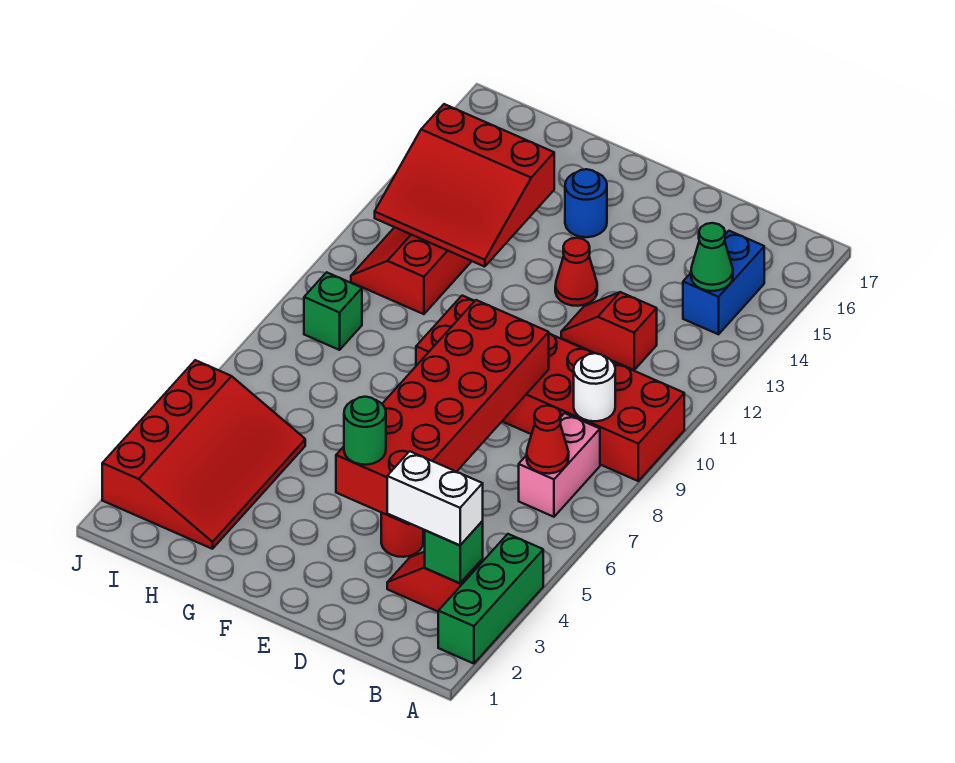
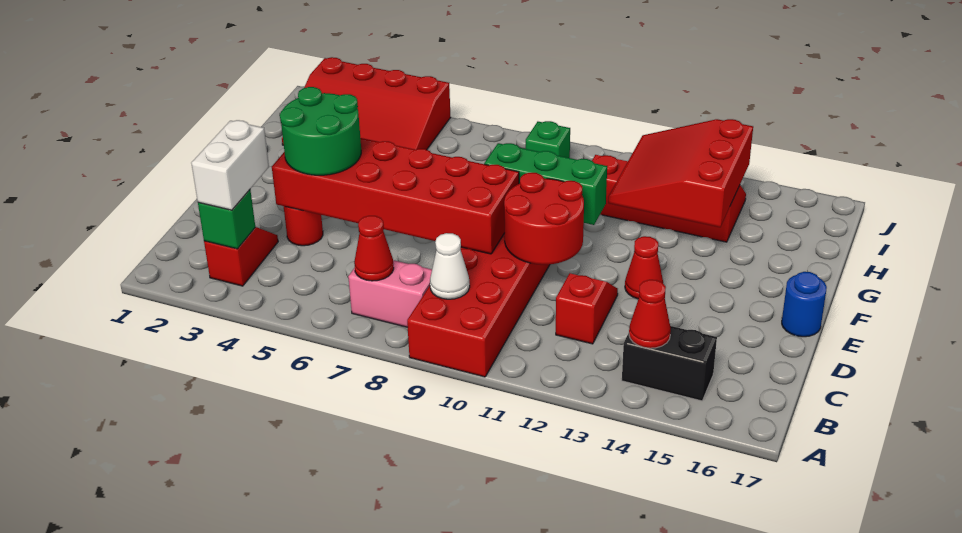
green brick A2:A4 level 1 -> green brick F9:F11 level 2
white round brick B9 level 2 -> white cone B9 level 2
blue brick B14:B15 level 1 -> black brick B14:B15 level 1
green cone B14 level 2 -> red cone B14 level 2
none -> red round brick D10:E11 level 2
green round brick E4 level 3 -> green round brick D4:E5 level 3
blue round brick F15 level 1 -> blue round brick E17 level 1

